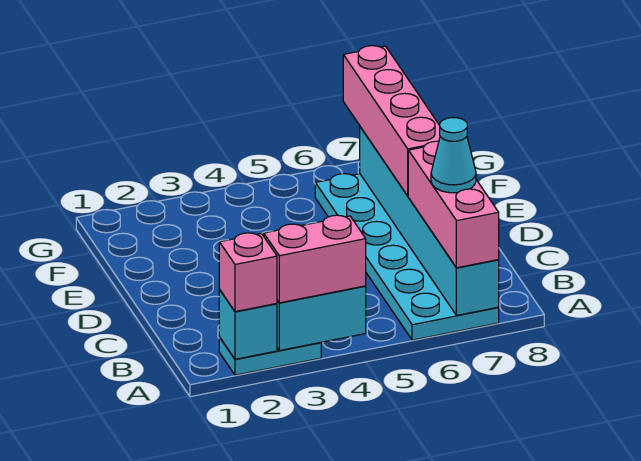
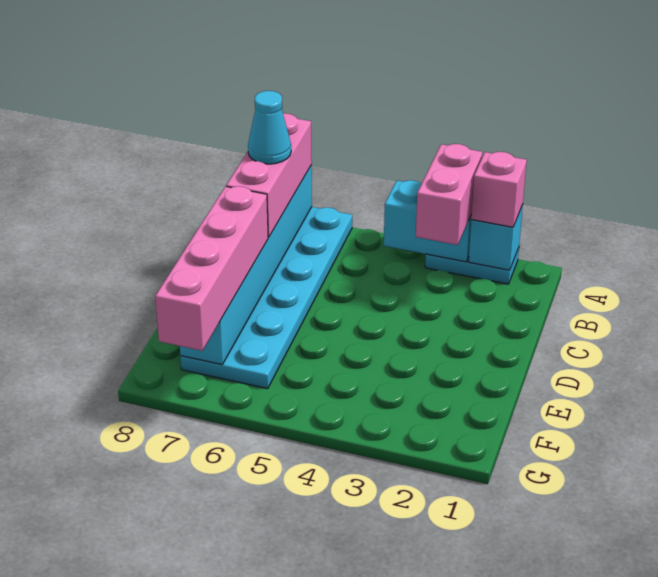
pink brick A3:A4 level 3 -> pink brick A3:B3 level 3

